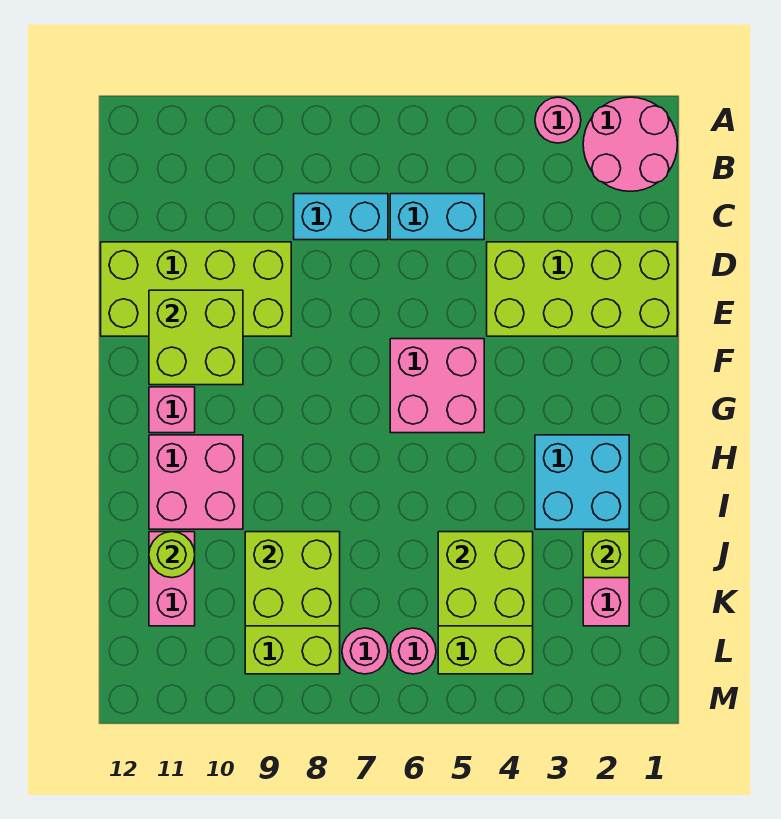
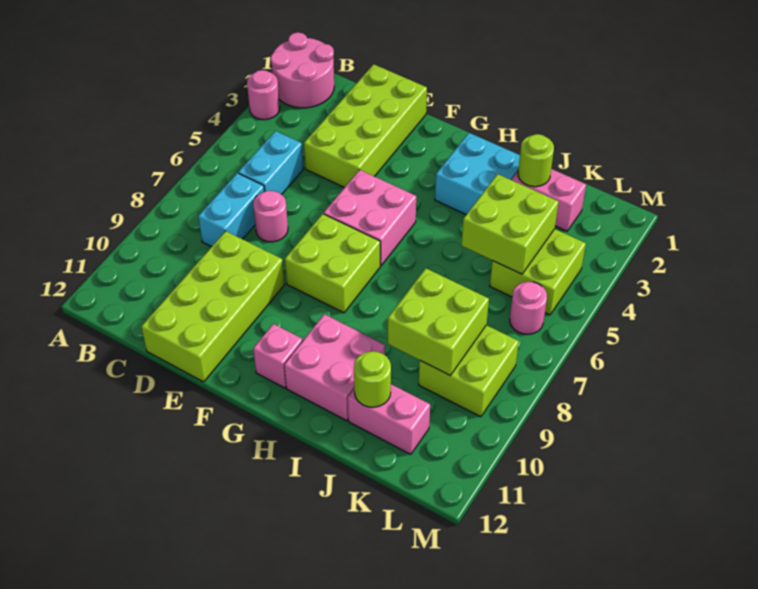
lime brick E10:F11 level 2 -> lime brick F7:G8 level 1
lime brick J2 level 2 -> lime round brick J2 level 2
pink round brick L7 level 1 -> pink round brick D7 level 1

